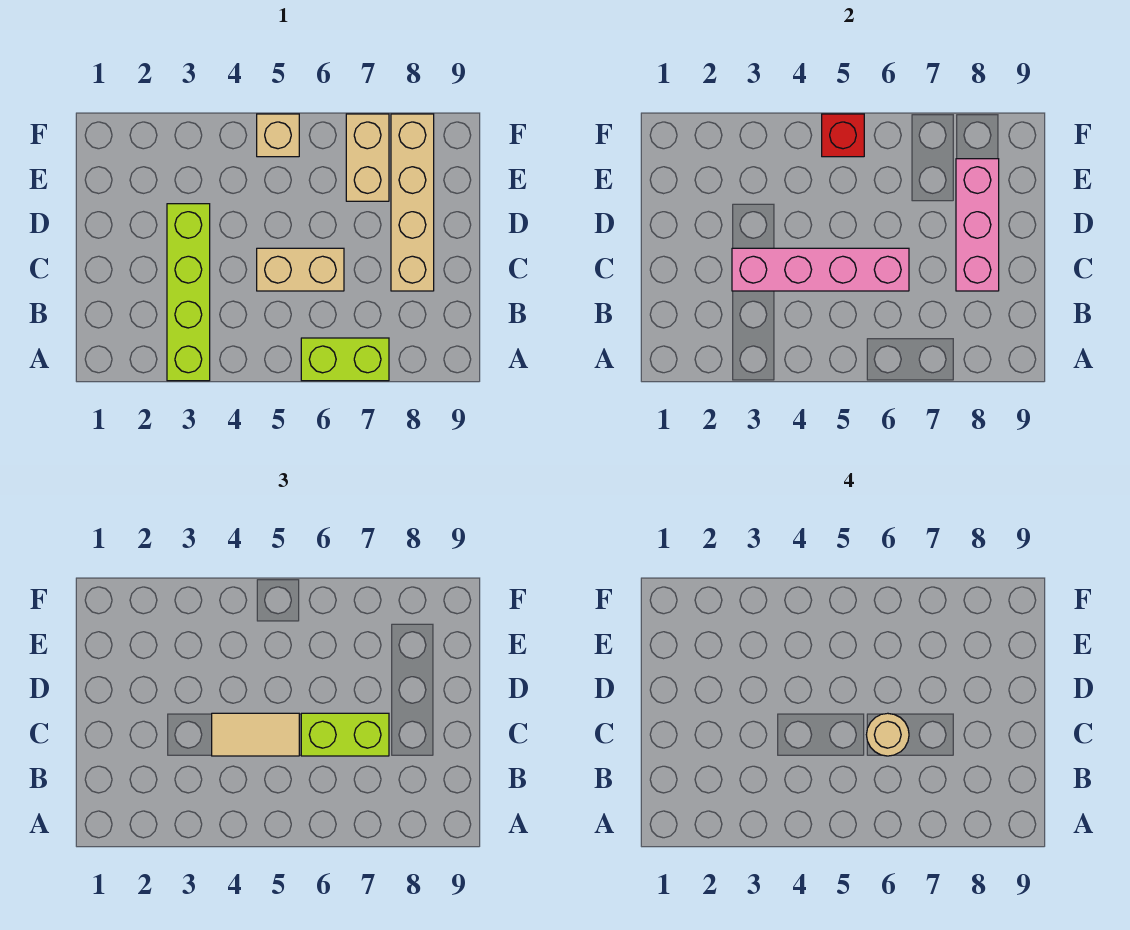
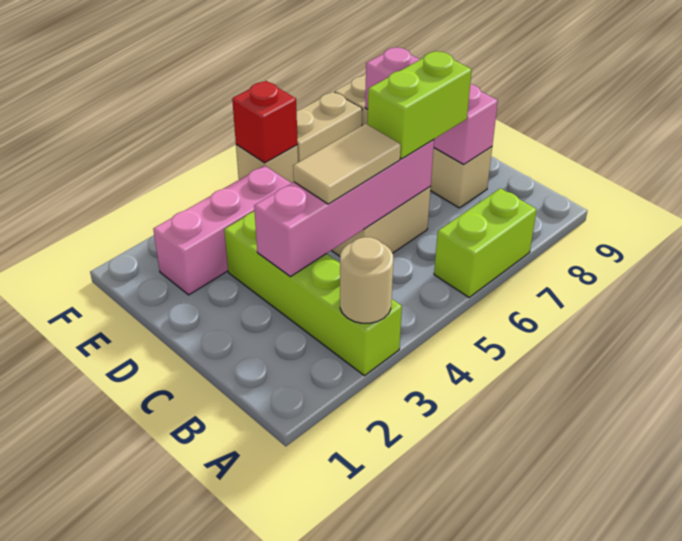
tan round brick C6 level 4 -> tan round brick A3 level 2
none -> pink brick E2:E4 level 1
tan brick E7:F7 level 1 -> tan brick F6:F7 level 1

